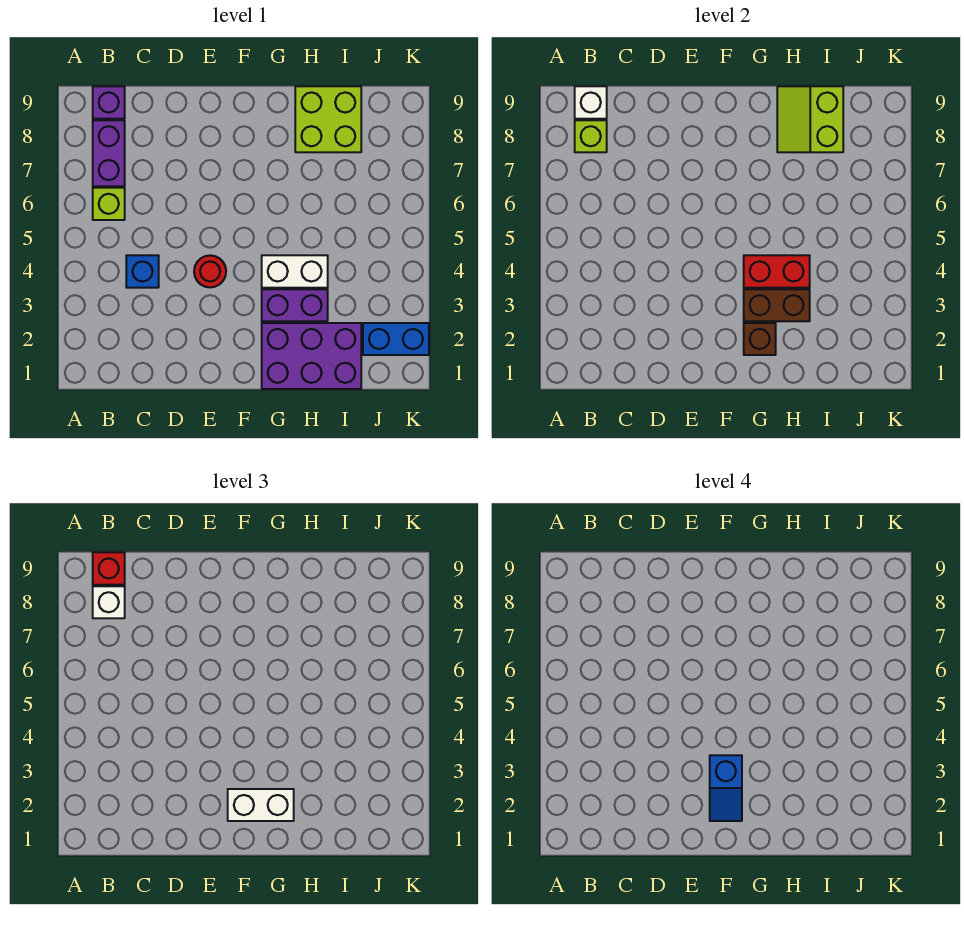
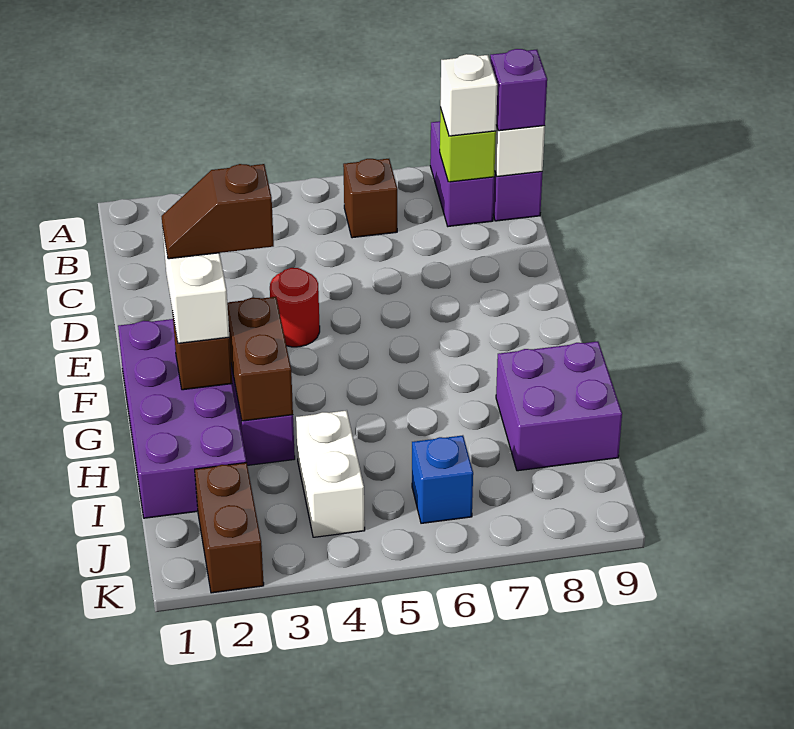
lime brick B6 level 1 -> brown brick B6 level 1
purple brick B7:B8 level 1 -> purple brick A8:B8 level 1
red brick B9 level 3 -> purple brick B9 level 3
blue brick C4 level 1 -> blue brick J6 level 1
blue slope F2:F3 level 4 top 3 -> brown slope F2:F3 level 4 top 3
purple brick G1:I2 level 1 -> purple brick F1:I2 level 1
white brick G4:H4 level 1 -> white brick I4:J4 level 1
red brick G4:H4 level 2 -> none
lime brick H8:I9 level 1 -> purple brick H8:I9 level 1
lime slope H8:I9 level 2 top I -> none
blue brick J2:K2 level 1 -> brown brick J2:K2 level 1

